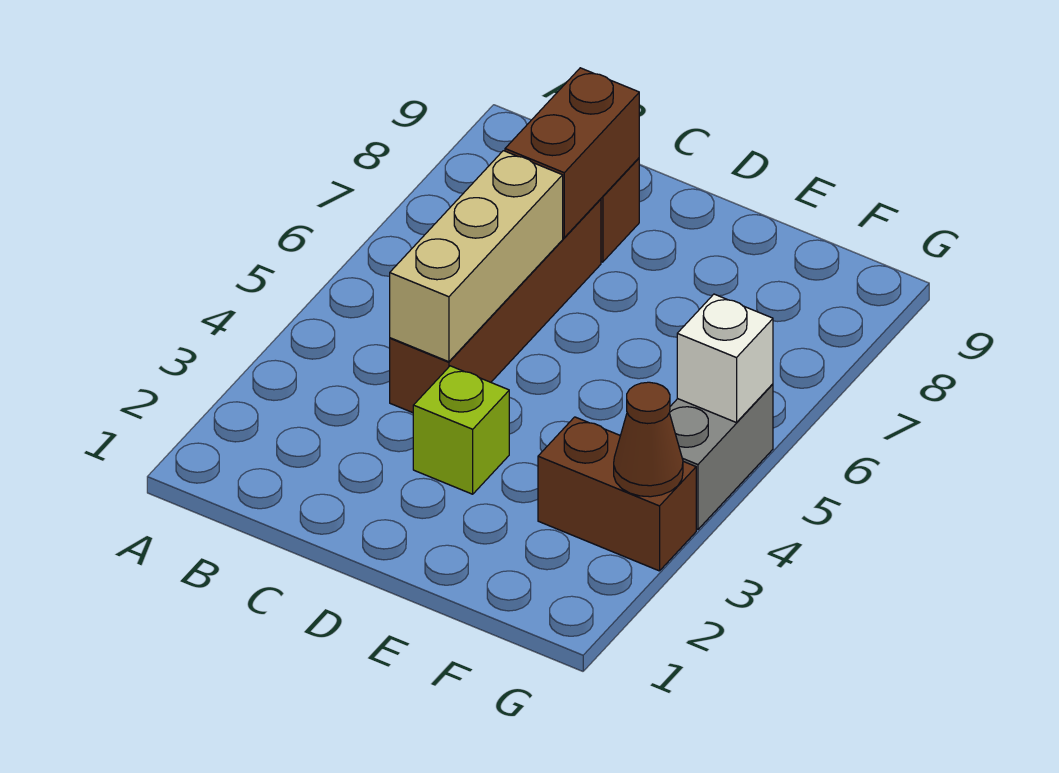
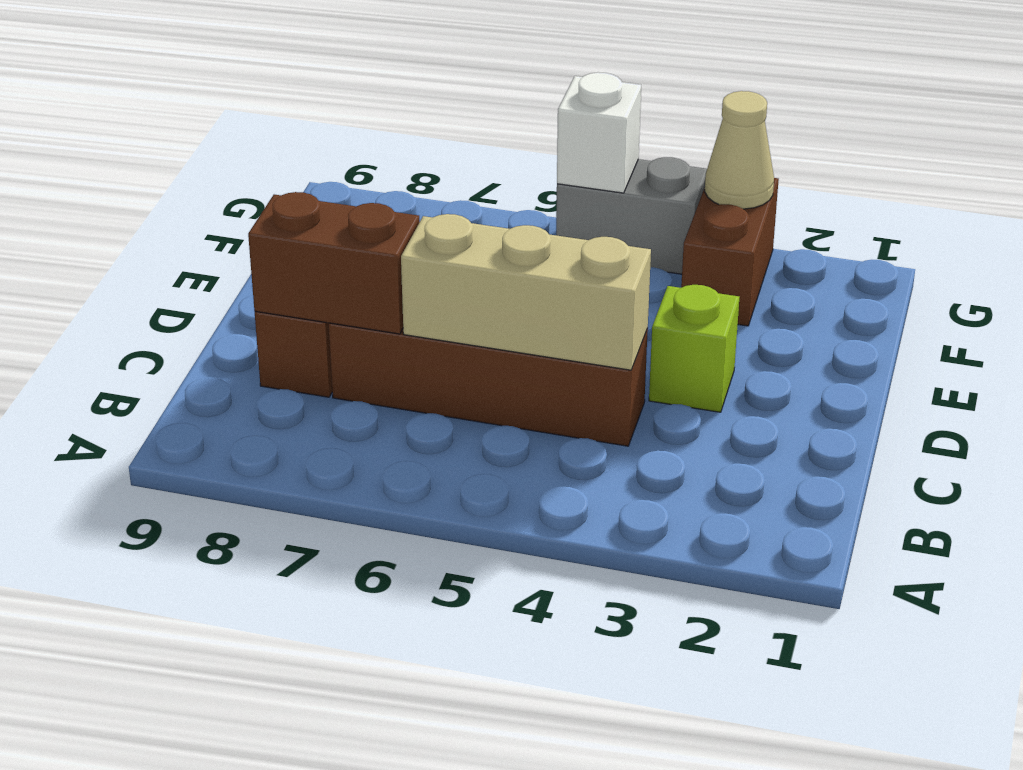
brown cone G3 level 2 -> tan cone G3 level 2

